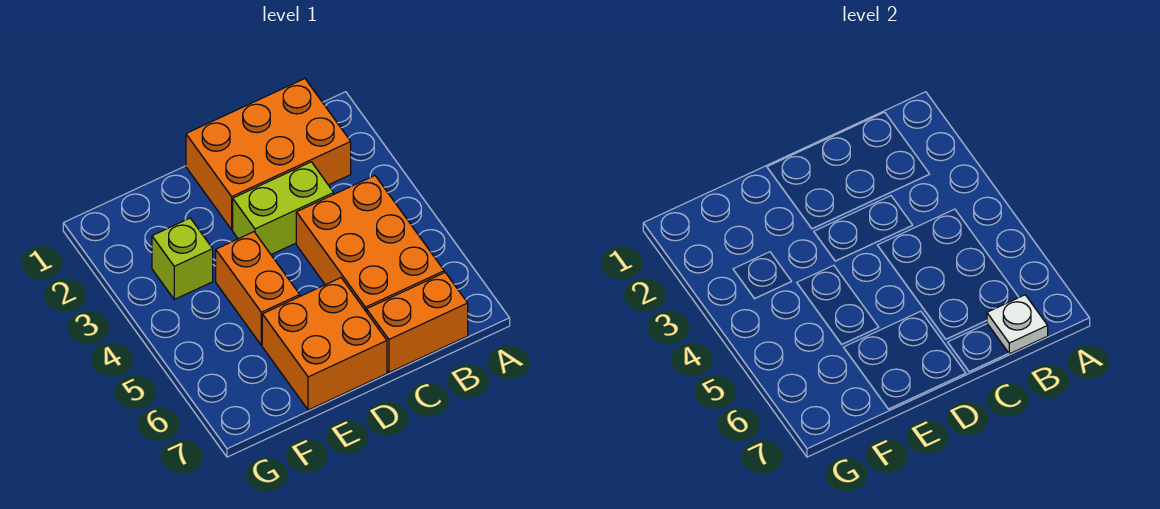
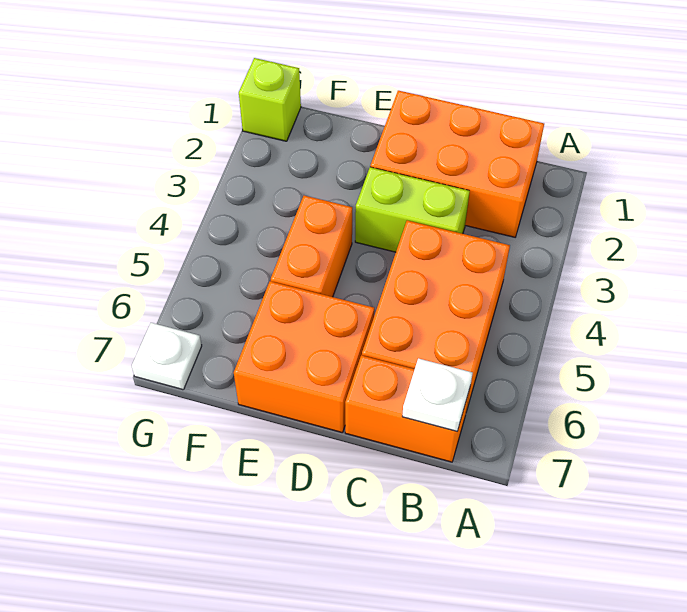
lime brick F3 level 1 -> lime brick G1 level 1
none -> white plate G7 level 1

